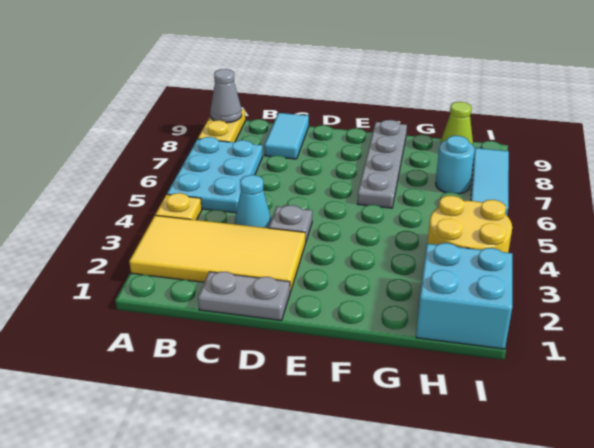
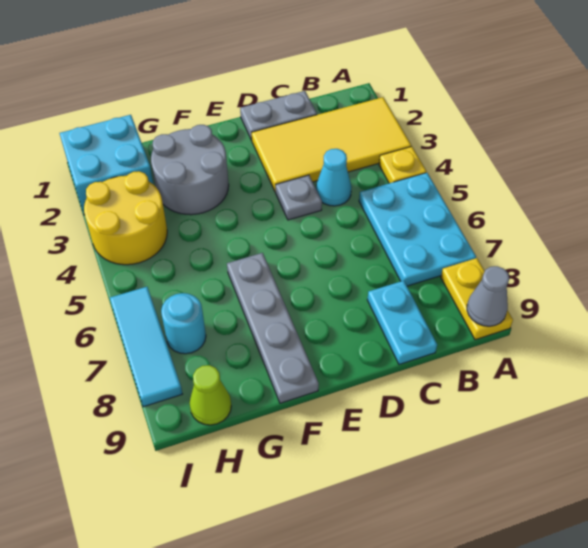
cyan tile C8:C9 level 1 -> cyan plate C8:C9 level 1
none -> grey round brick F2:G3 level 1

